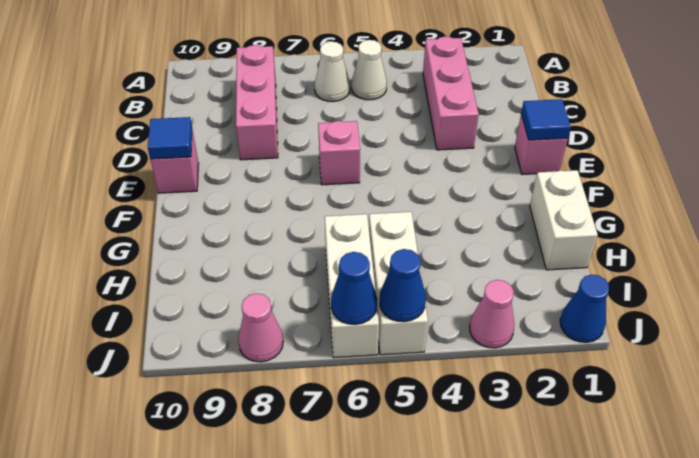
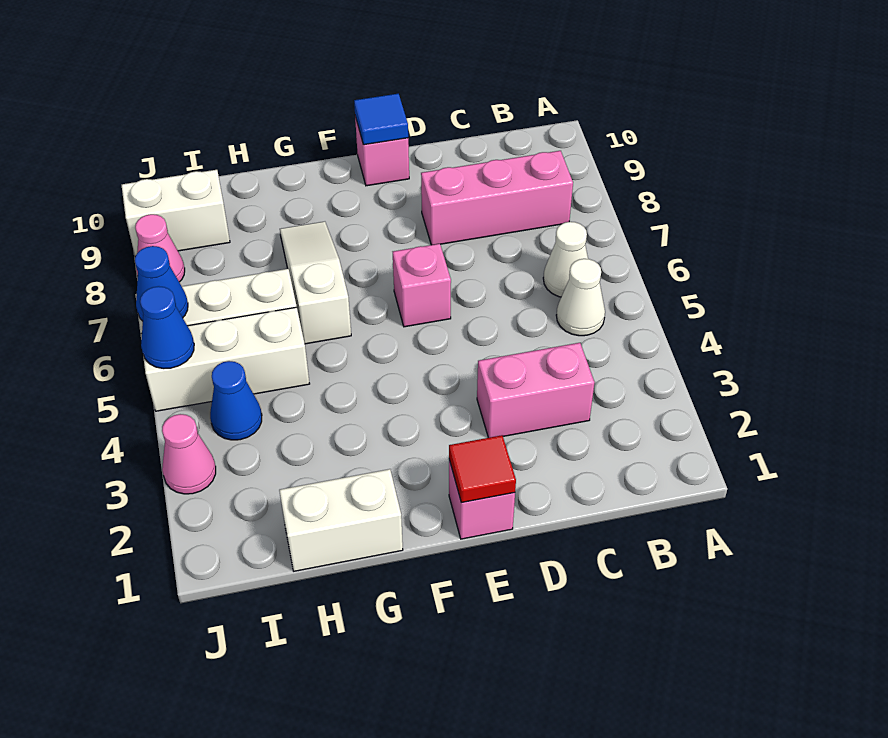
pink brick B3:D3 level 1 -> pink brick C3:D3 level 1
blue tile E1 level 2 -> red tile E1 level 2
none -> white slope G6:G8 level 1 top 6
none -> white brick I9:J9 level 1
blue cone J1 level 1 -> blue cone I4 level 1

